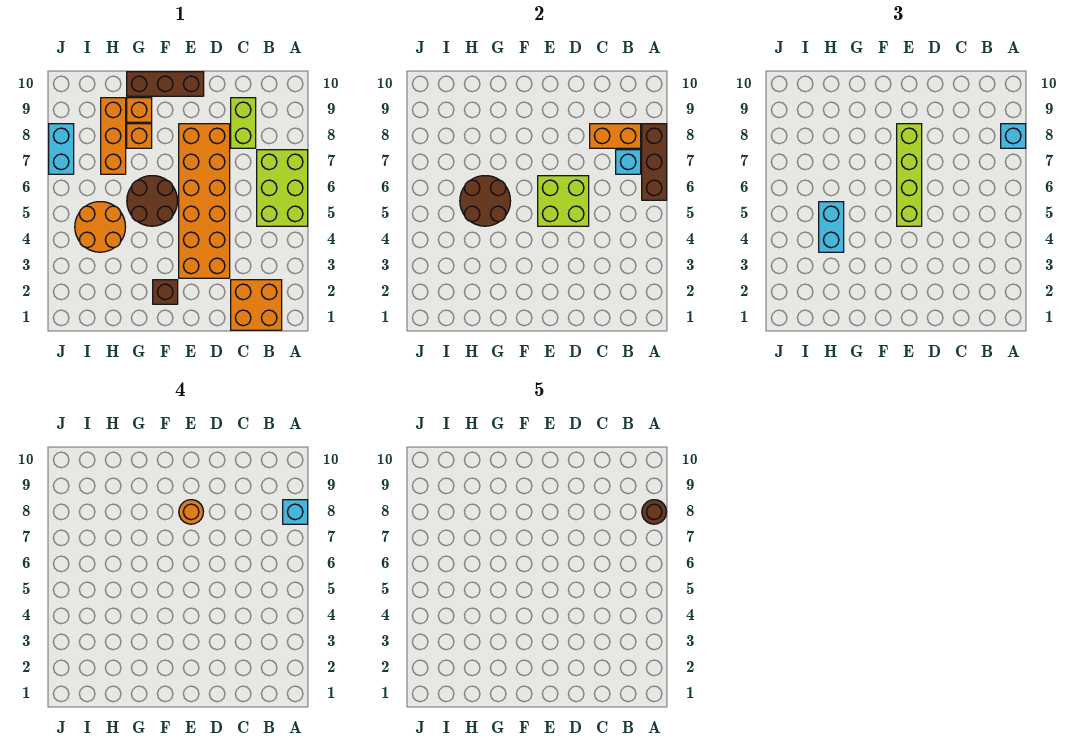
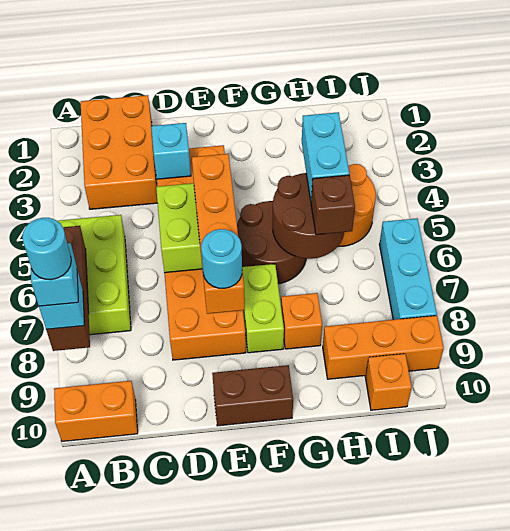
brown round brick A8 level 5 -> cyan round brick A8 level 5
orange brick B1:C2 level 1 -> orange brick B1:C3 level 1
cyan brick B7 level 2 -> cyan brick D3 level 2
orange brick B8:C8 level 2 -> orange brick A10:B10 level 1
lime brick C8:C9 level 1 -> lime brick F7:F8 level 1
lime brick E5:E8 level 3 -> orange brick E5:E8 level 3
orange round brick E8 level 4 -> cyan round brick E8 level 4
brown brick E10:G10 level 1 -> brown brick E10:F10 level 1
brown brick F2 level 1 -> brown brick H6 level 3
orange brick G9 level 1 -> orange brick I10 level 1
orange brick H7:H9 level 1 -> orange brick H9:J9 level 1
cyan brick J7:J8 level 1 -> cyan brick J6:J8 level 1

